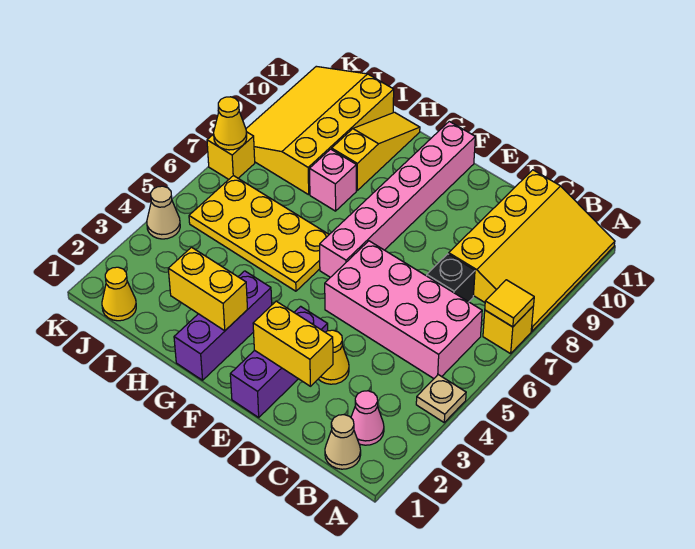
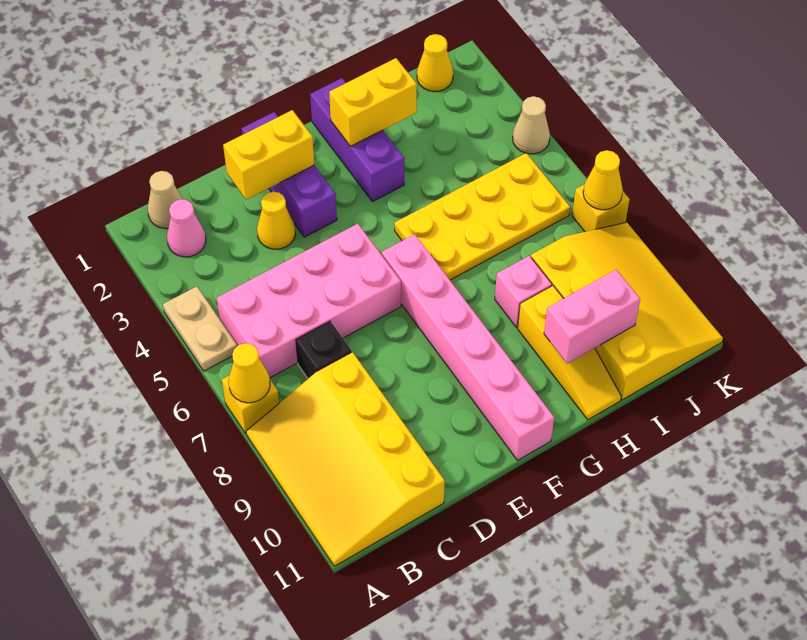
tan plate A4 level 1 -> tan plate A4:A5 level 1
yellow tile A7 level 2 -> yellow cone A7 level 2
none -> pink brick H10:I10 level 2

